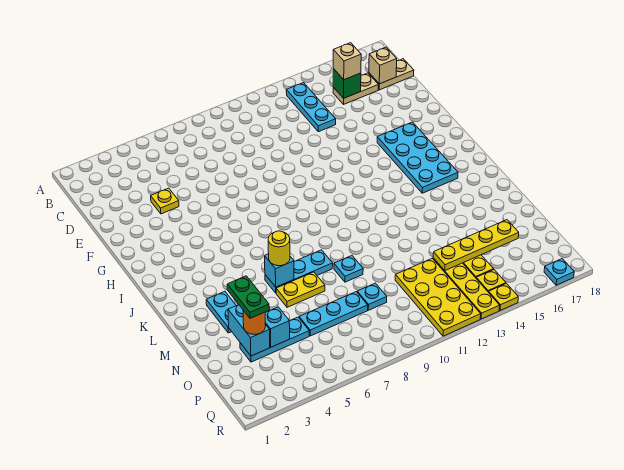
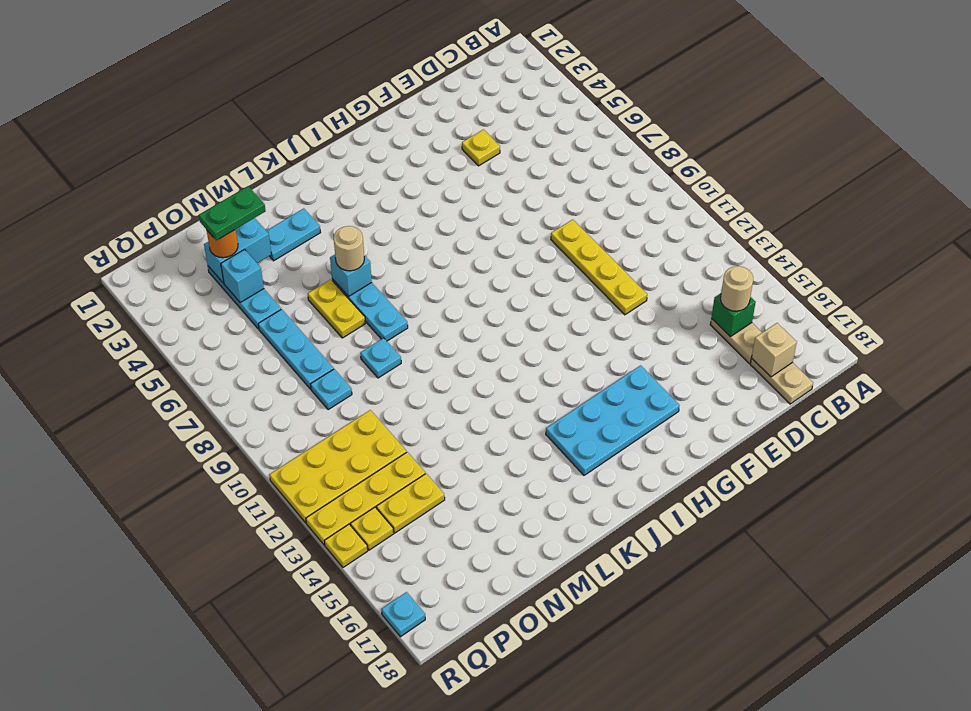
cyan plate B13:D13 level 1 -> none
tan brick C15 level 3 -> tan round brick C15 level 3
yellow round brick L6 level 3 -> tan round brick L6 level 3
yellow plate O13:O16 level 2 -> yellow plate E9:E12 level 1

